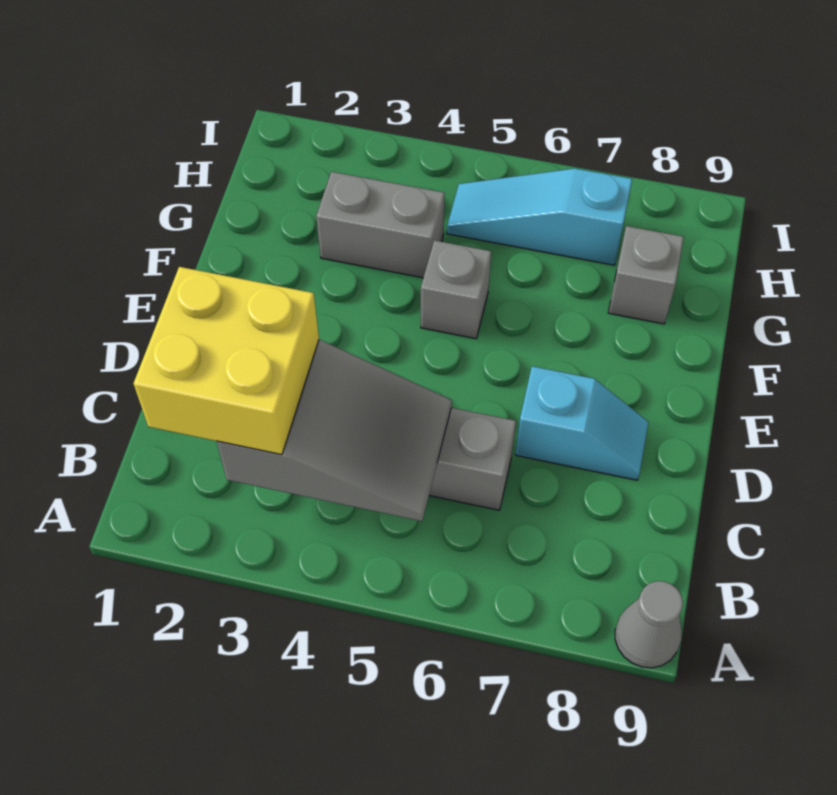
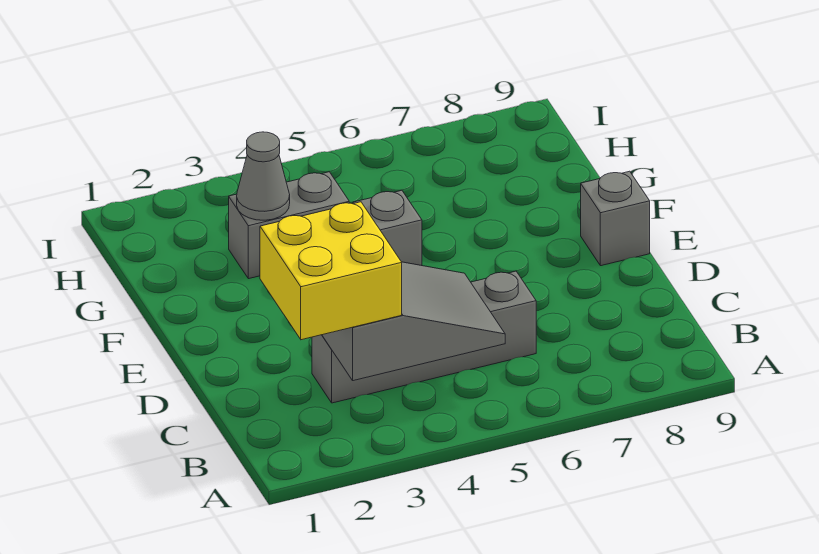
grey cone A9 level 1 -> grey cone G3 level 2
cyan slope D7:D8 level 1 top 7 -> none
grey brick G8 level 1 -> grey brick E9 level 1
cyan slope H5:H7 level 1 top 7 -> none

